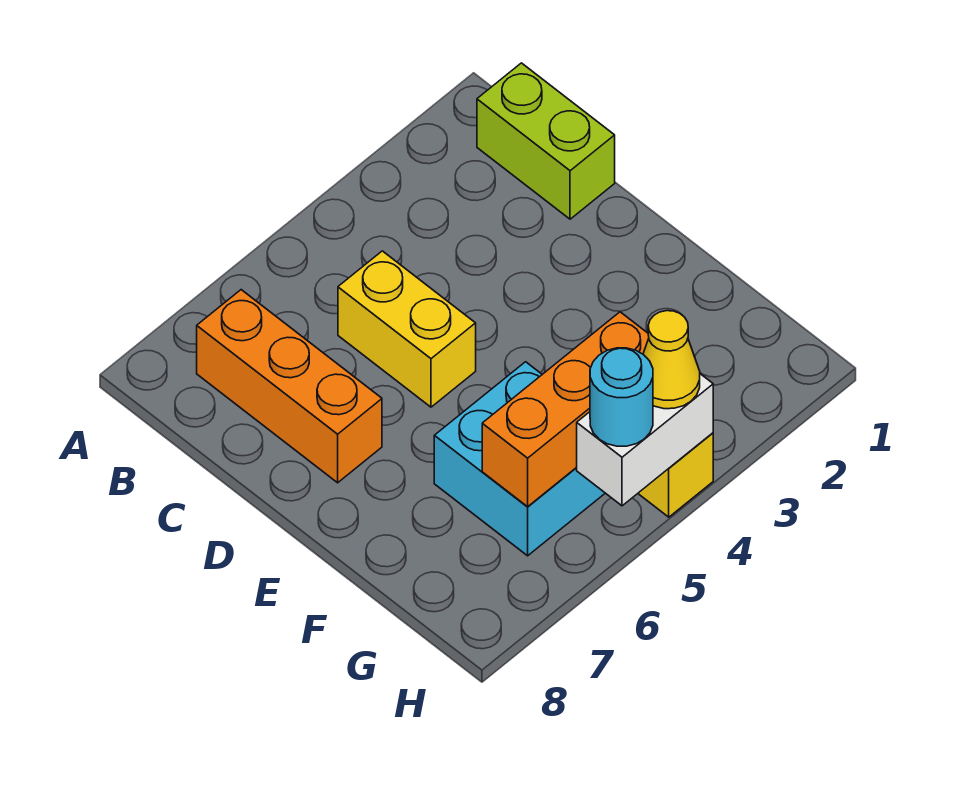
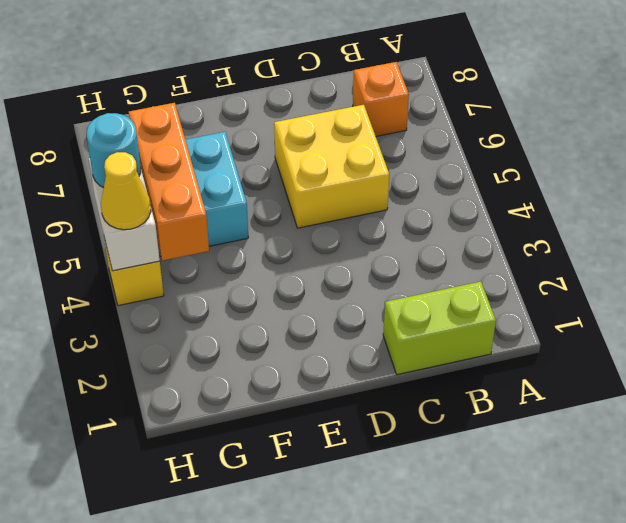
orange brick B7:D7 level 1 -> orange brick B7 level 1
yellow brick C5:D5 level 1 -> yellow brick C5:D6 level 1

